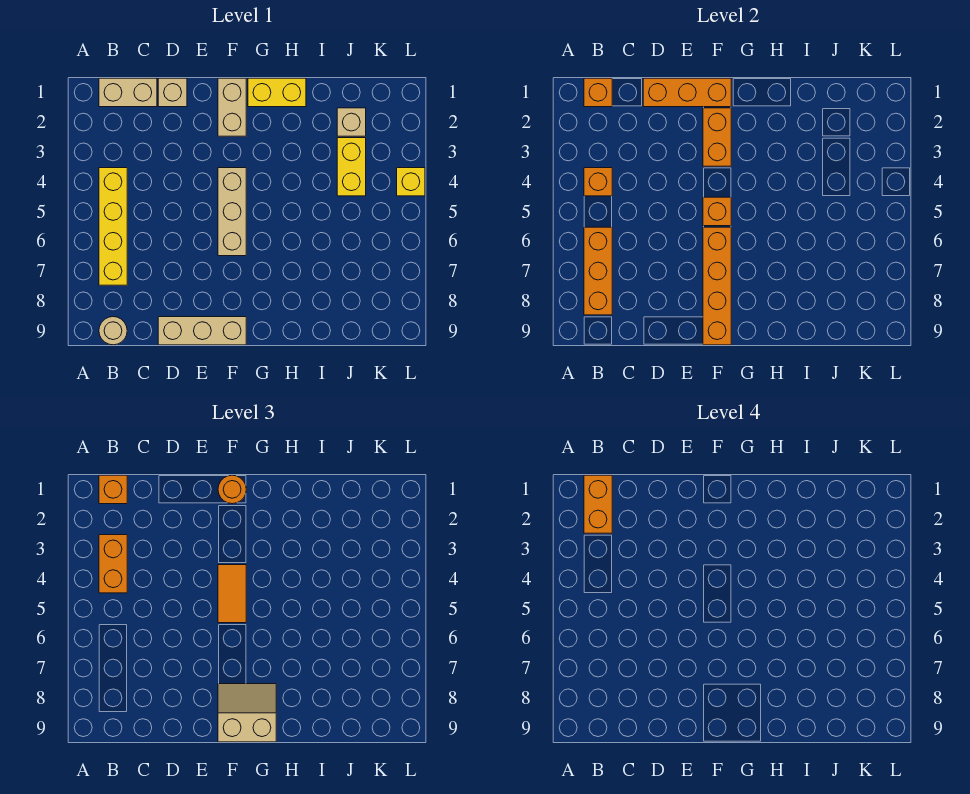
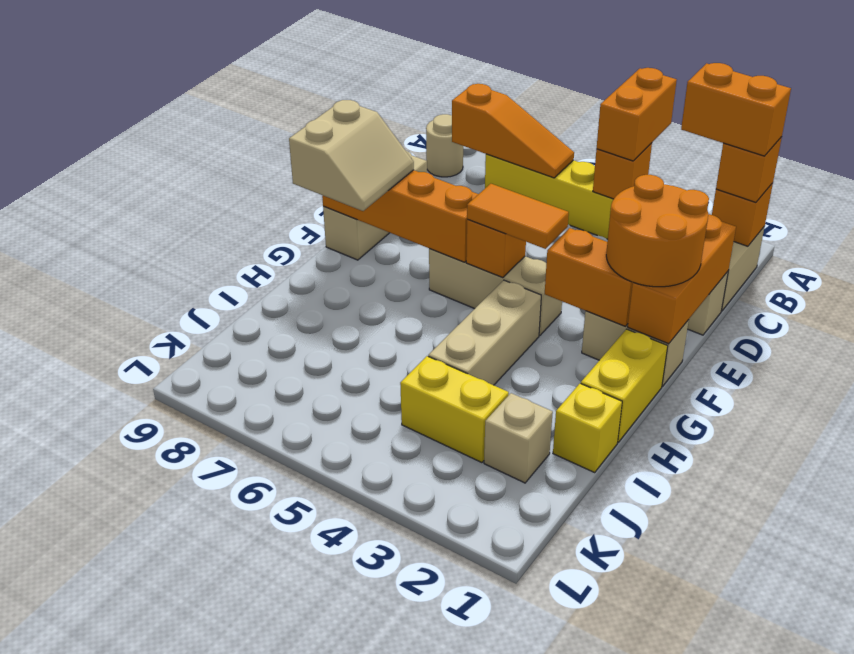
orange brick B3:B4 level 3 -> orange brick A4:B4 level 3
orange brick B6:B8 level 2 -> orange slope B6:B8 level 2 top 8
orange round brick F1 level 3 -> orange round brick E1:F2 level 3
none -> tan brick G4:I4 level 1
yellow brick L4 level 1 -> yellow brick I1 level 1

